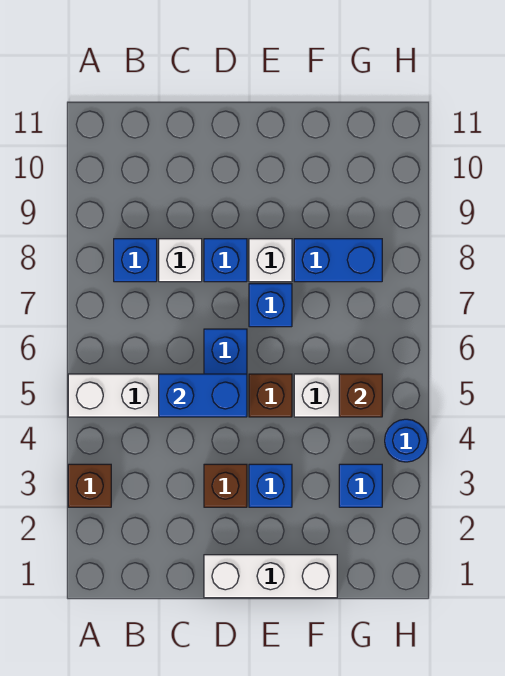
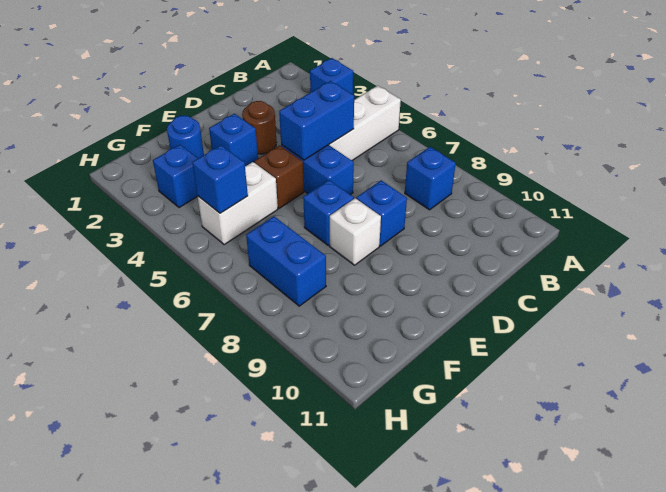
brown brick A3 level 1 -> blue brick A3 level 1
white brick C8 level 1 -> none
white brick D1:F1 level 1 -> none
brown brick D3 level 1 -> brown round brick D3 level 1
blue brick F8:G8 level 1 -> blue brick G7:G8 level 1
brown brick G5 level 2 -> blue brick G5 level 2
blue round brick H4 level 1 -> blue round brick F2 level 1

